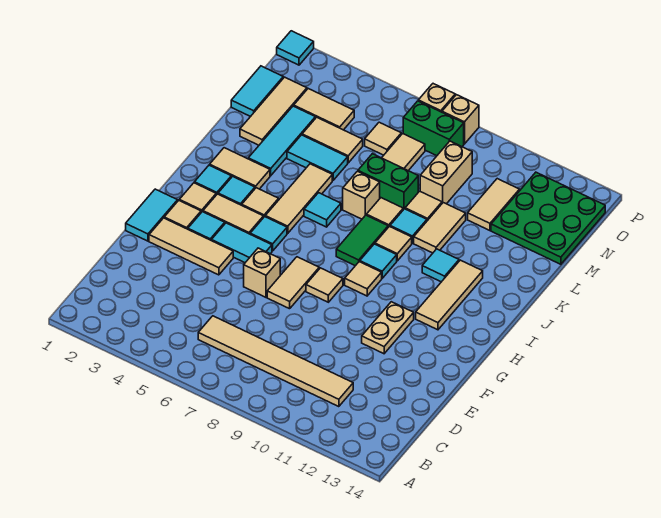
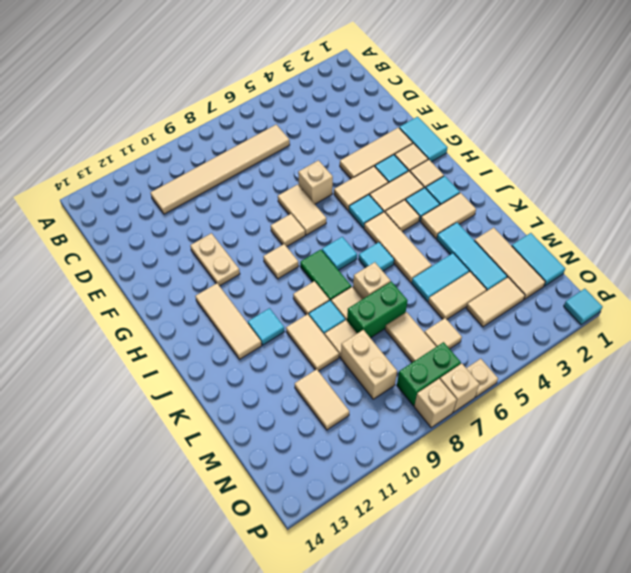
cyan tile G4:G5 level 1 -> tan tile G4:G5 level 1
cyan tile I9 level 1 -> cyan tile I7 level 1
green plate M12:O14 level 1 -> none
none -> tan plate P6 level 1

